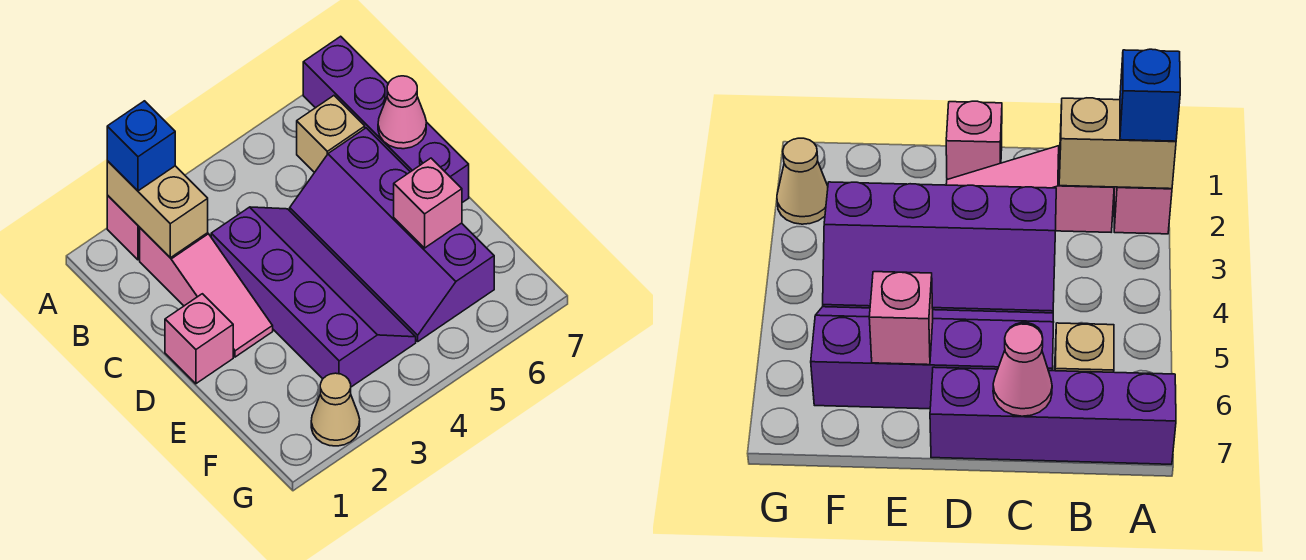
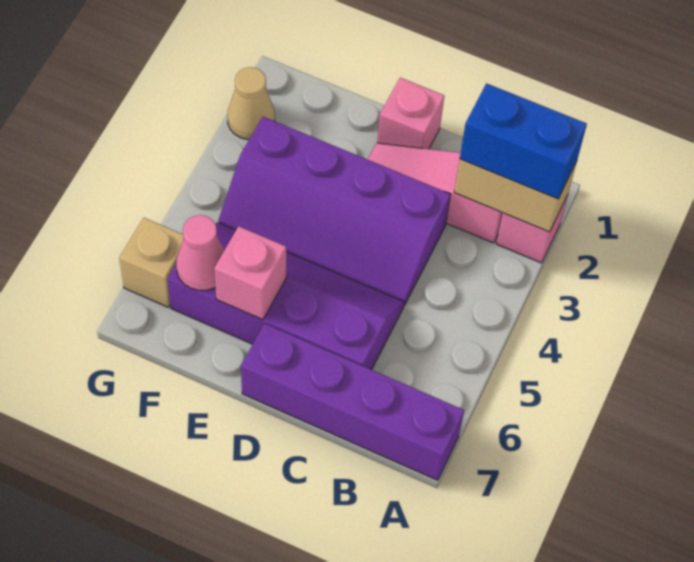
blue brick A2 level 3 -> blue brick A2:B2 level 3
tan brick B6 level 1 -> tan brick G6 level 1
pink cone C7 level 2 -> pink cone F6 level 2

